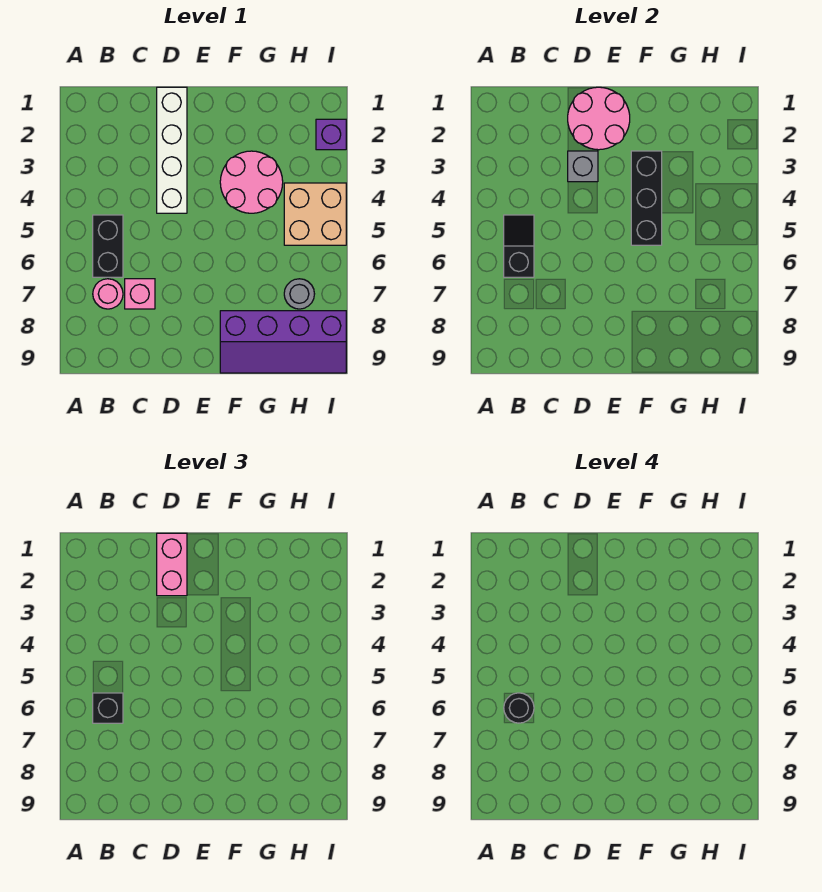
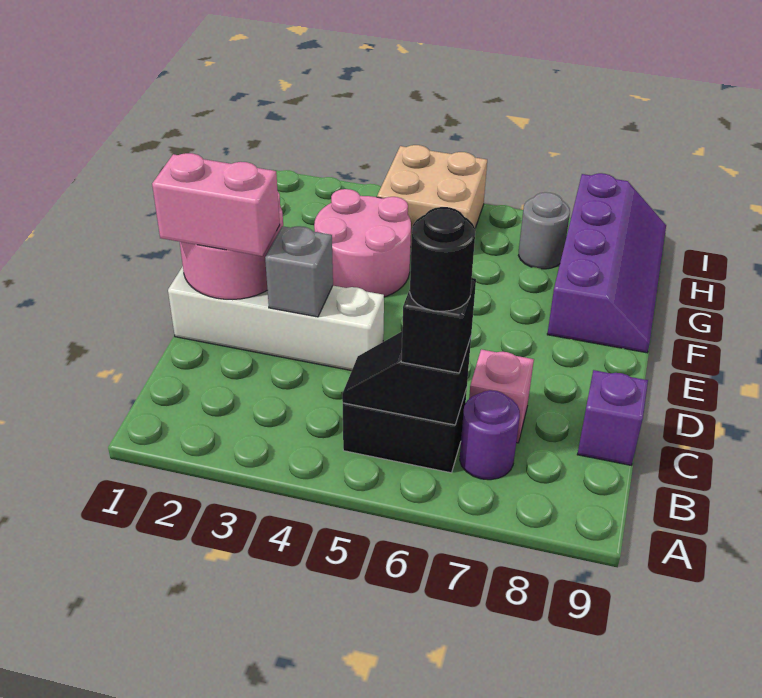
pink round brick B7 level 1 -> purple round brick B7 level 1
black brick F3:F5 level 2 -> none
purple brick I2 level 1 -> purple brick C9 level 1

